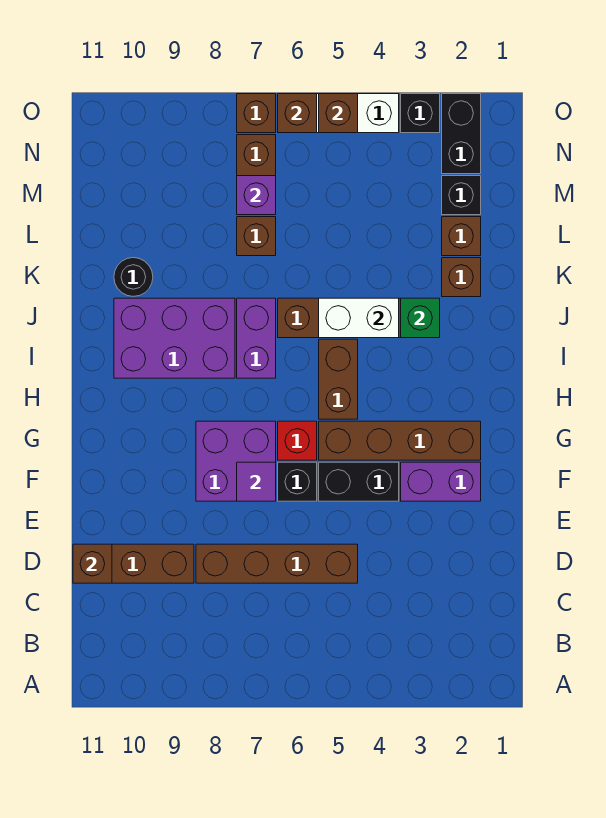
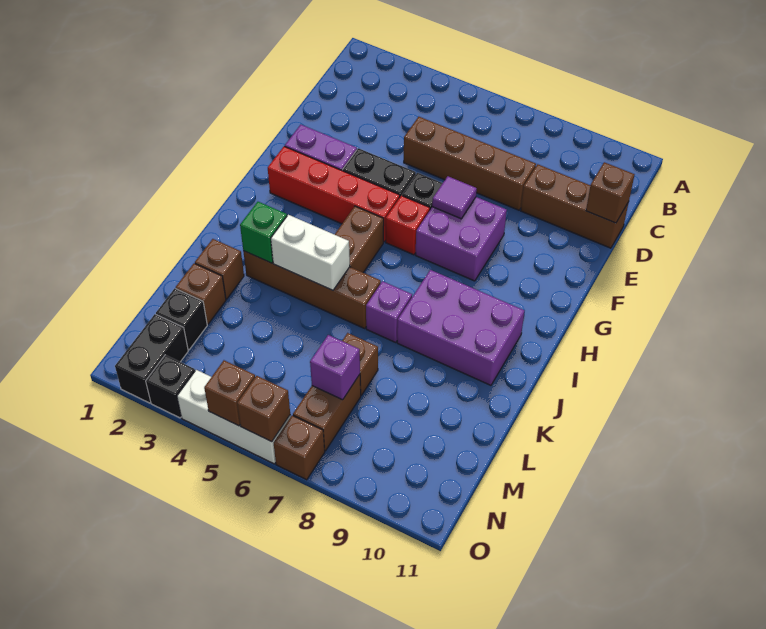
brown brick G2:G5 level 1 -> red brick G2:G5 level 1
purple brick I7:J7 level 1 -> purple brick J7 level 1
black round brick K10 level 1 -> none

